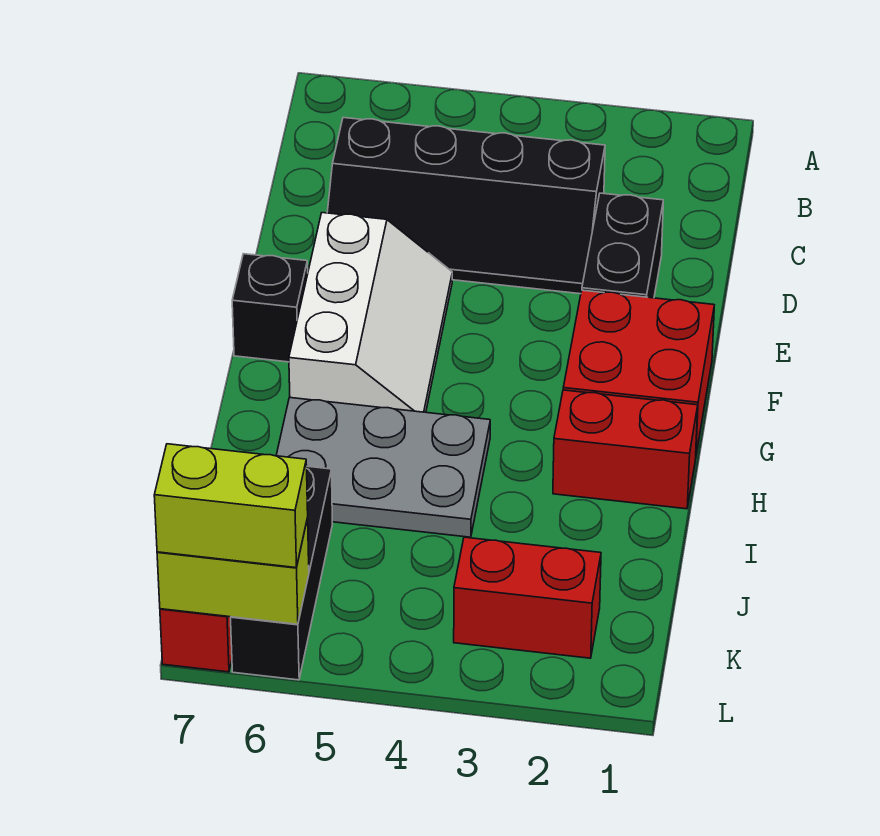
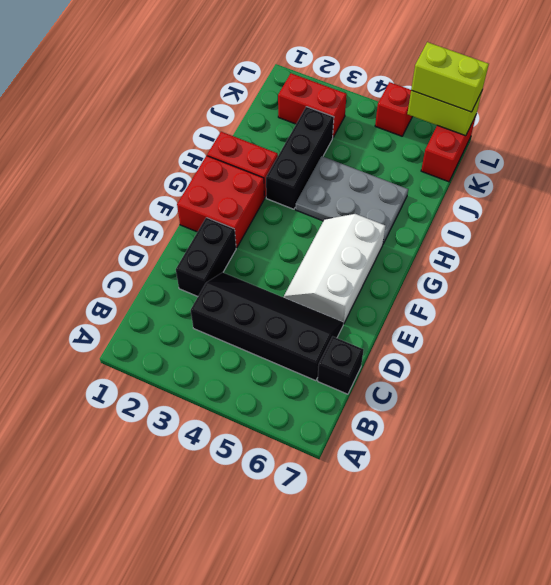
black brick F7 level 1 -> black brick C7 level 1
black brick J6:L6 level 1 -> black brick H3:J3 level 1
none -> red brick L5 level 1

